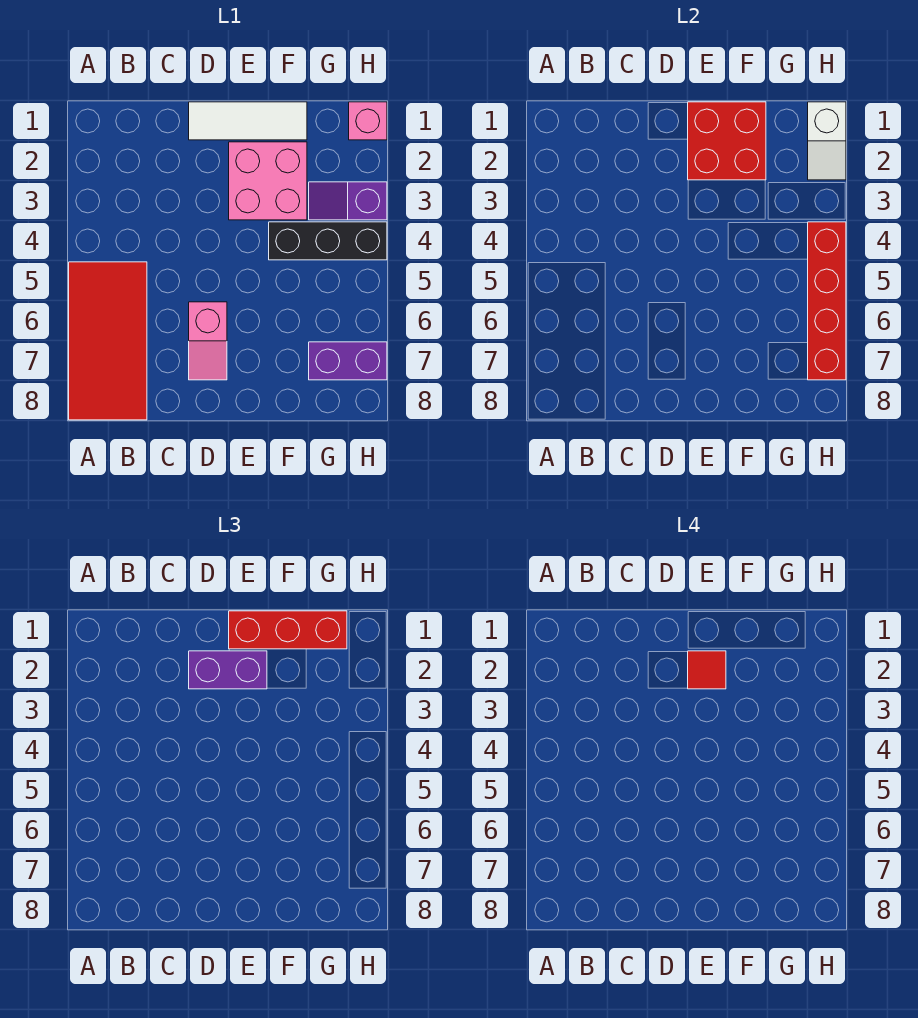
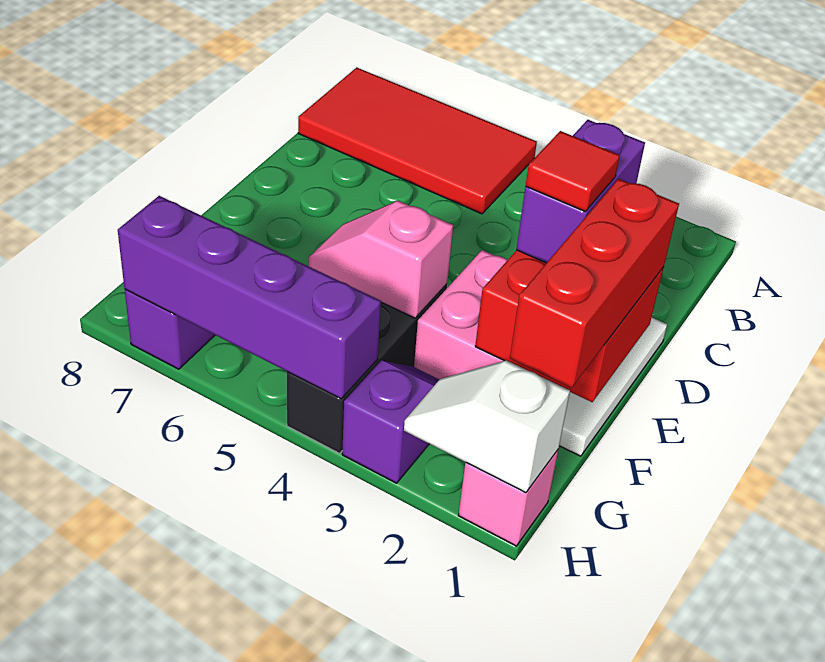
pink slope D6:D7 level 1 top 6 -> pink slope F4:F5 level 2 top 4
red brick H4:H7 level 2 -> purple brick H4:H7 level 2

